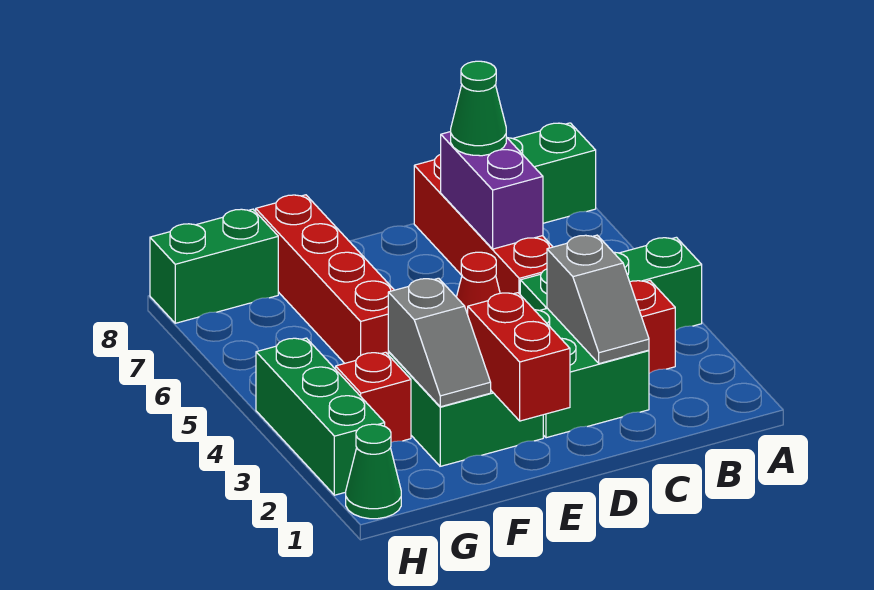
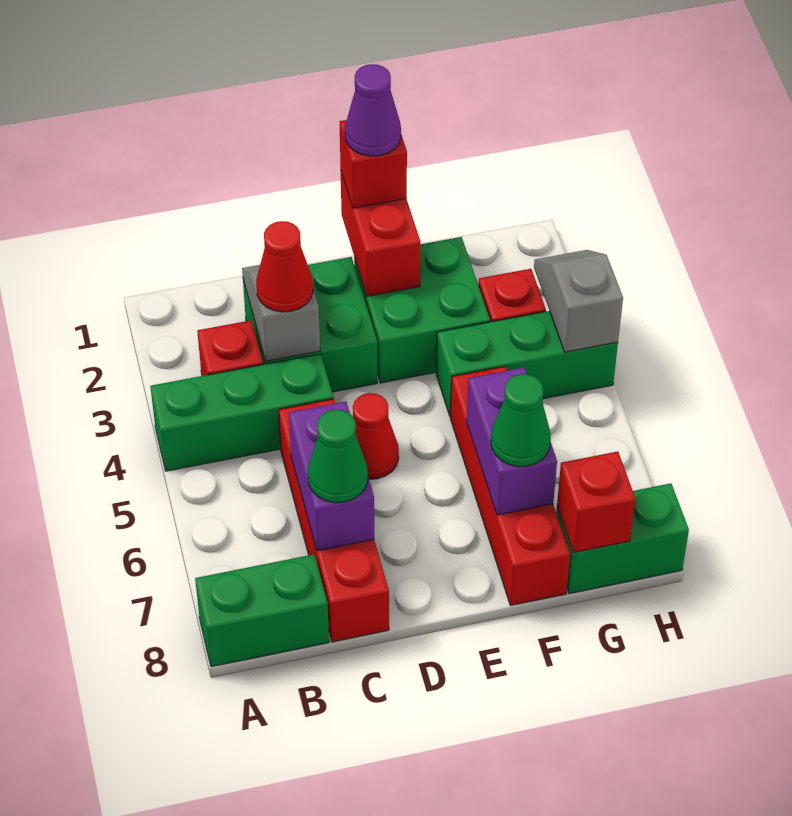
none -> red cone C3 level 3
none -> red brick E1 level 3
none -> purple cone E1 level 4
grey slope F2:F3 level 2 top 3 -> grey slope H3:H4 level 2 top 4
none -> purple brick F6:F7 level 2
none -> red brick G8 level 2
green cone H1 level 1 -> green cone F7 level 3
green brick H2:H4 level 1 -> green brick F4:H4 level 1

